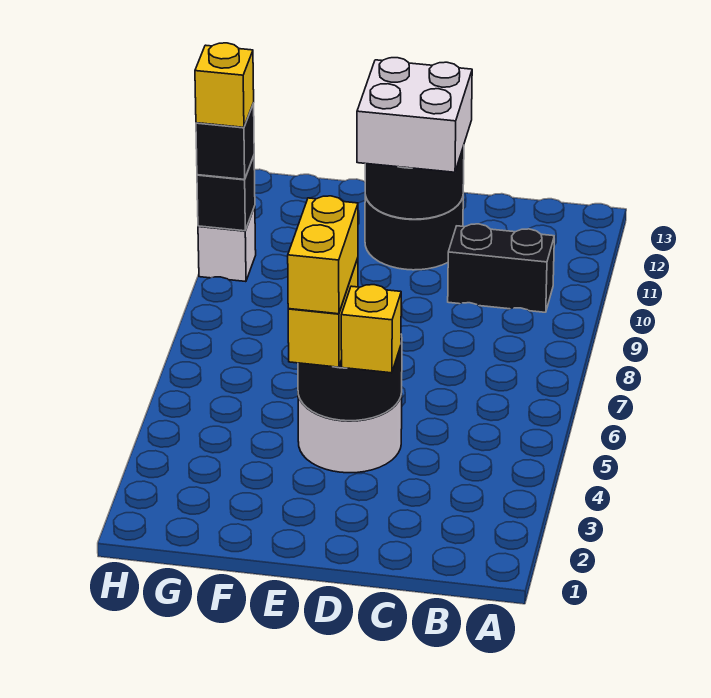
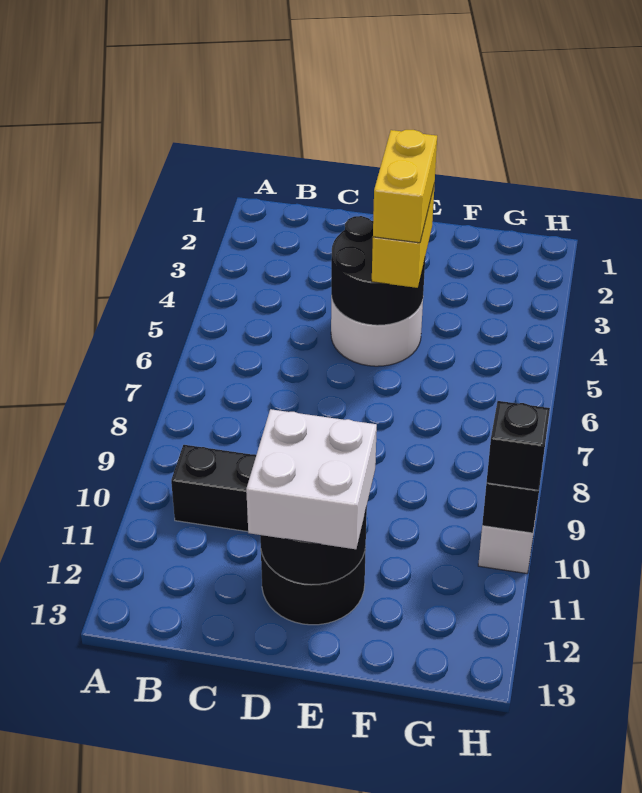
yellow brick D4 level 3 -> none
yellow brick H10 level 4 -> none

